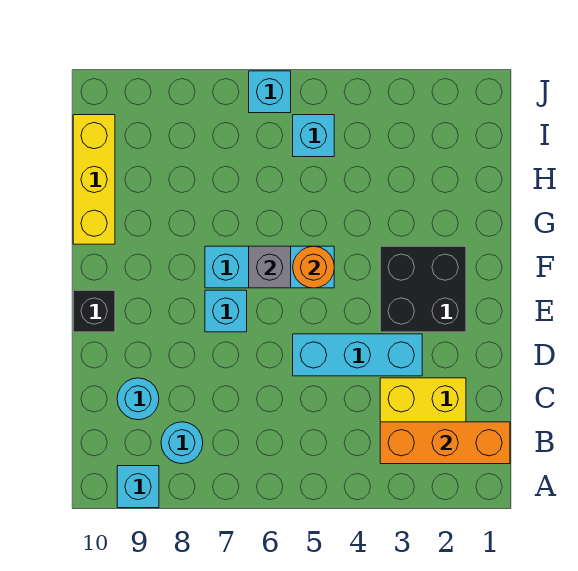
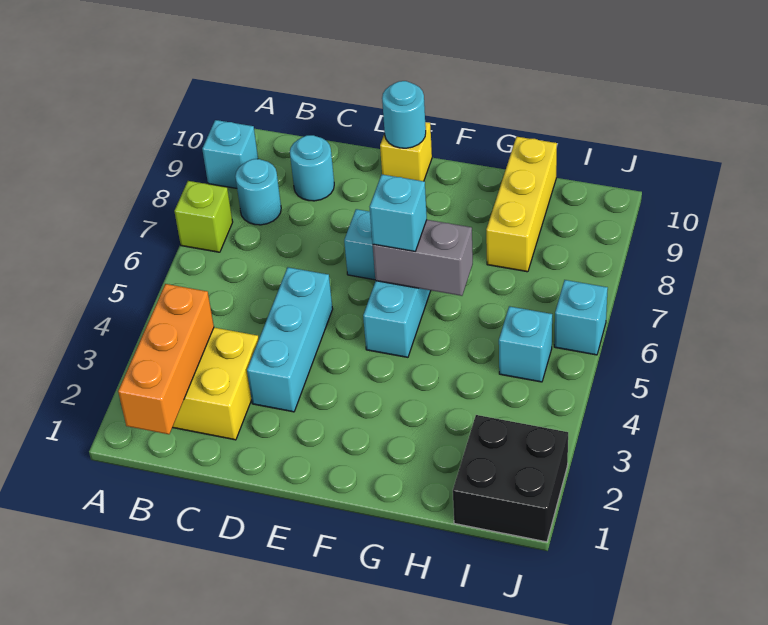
none -> lime brick A7 level 1
black brick E2:F3 level 1 -> black brick I1:J2 level 1
black brick E10 level 1 -> yellow brick E10 level 1
none -> cyan round brick E10 level 2
orange round brick F5 level 2 -> none
grey brick F6 level 2 -> grey brick F6:G6 level 2
none -> cyan brick F6 level 3
yellow brick G10:I10 level 1 -> yellow brick H8:H10 level 1

